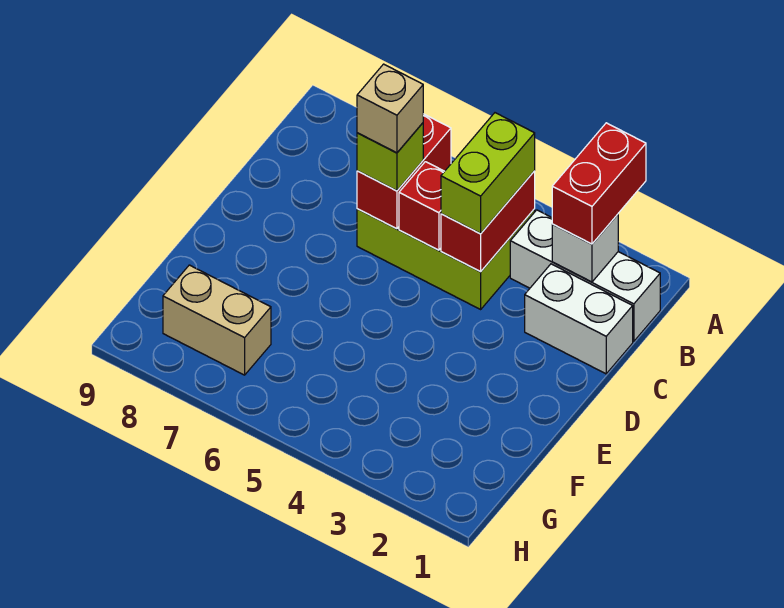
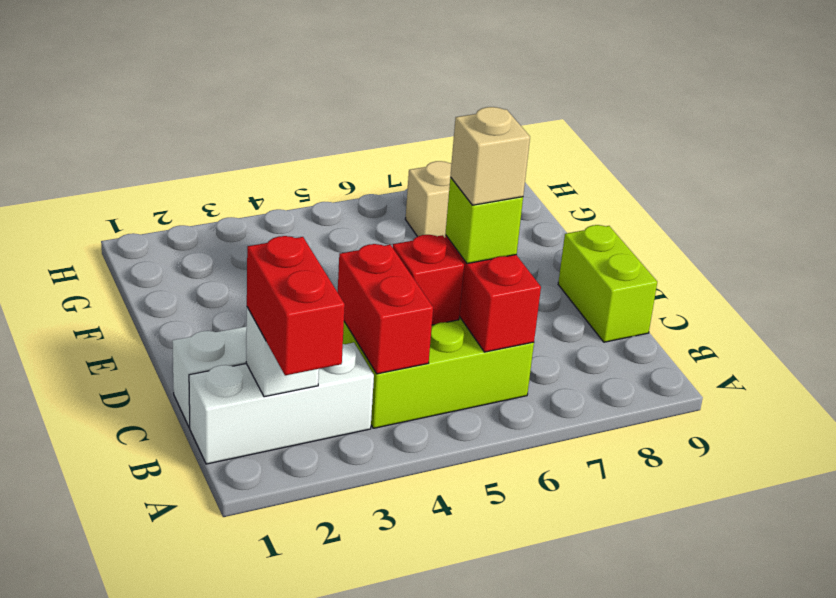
lime brick B4:C4 level 3 -> lime brick C9:D9 level 1

